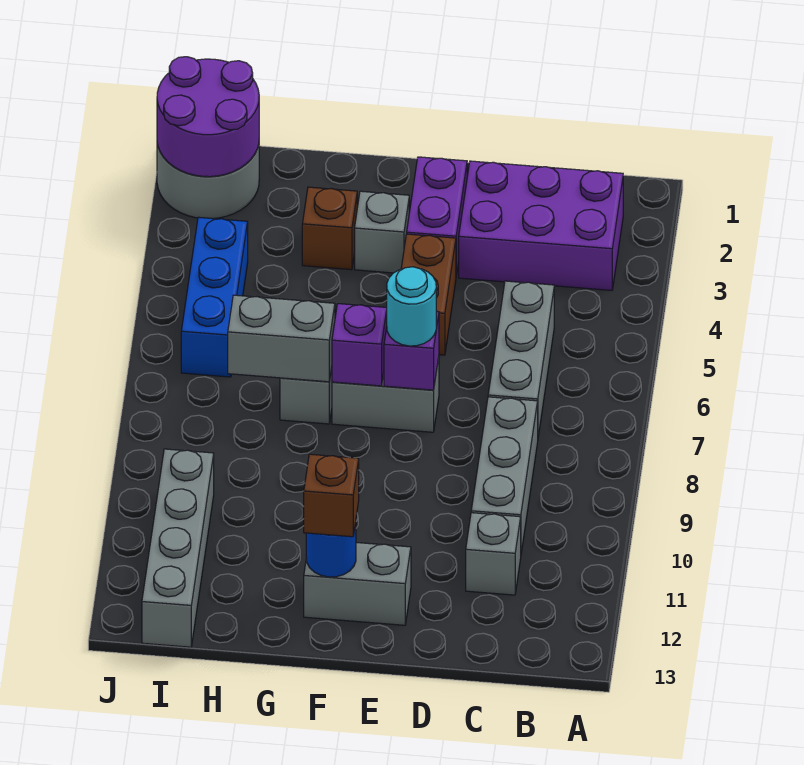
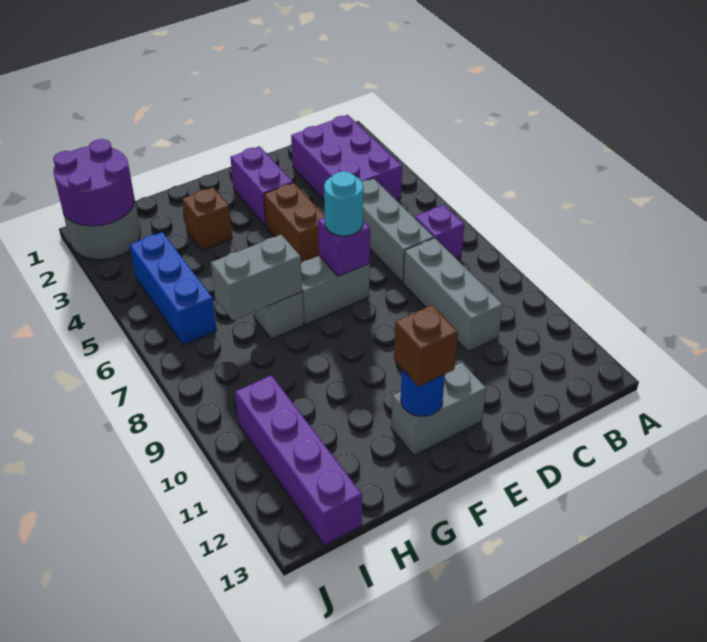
purple brick B2:D3 level 1 -> purple brick B2:C4 level 1
grey brick C11 level 1 -> none
grey brick F3 level 1 -> none
purple brick F7 level 2 -> purple brick B7 level 1
grey brick I10:I13 level 1 -> purple brick I10:I13 level 1

